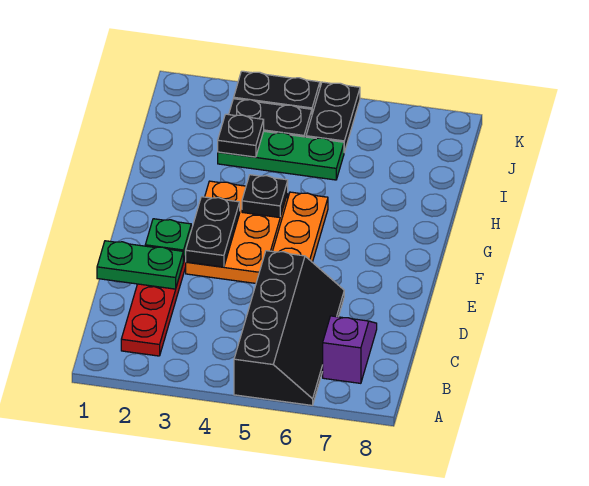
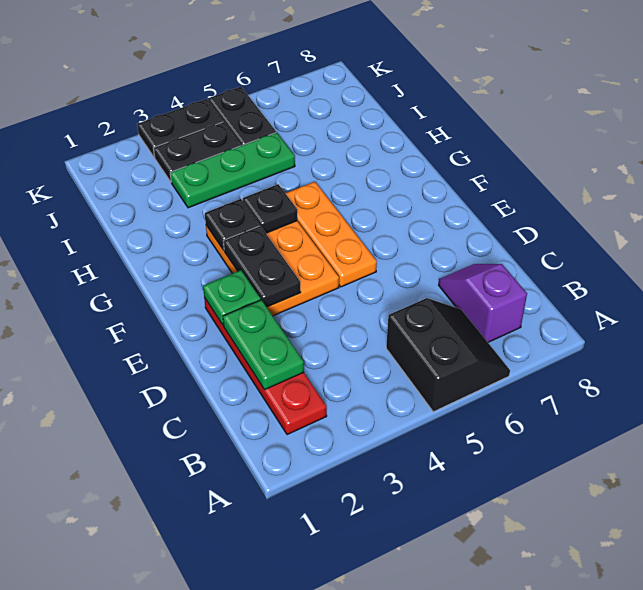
black slope A5:D6 level 1 top 5 -> black slope A5:B6 level 1 top 5
green plate D1:D2 level 2 -> green plate C2:D2 level 2
black plate I3 level 2 -> black plate G3 level 2

